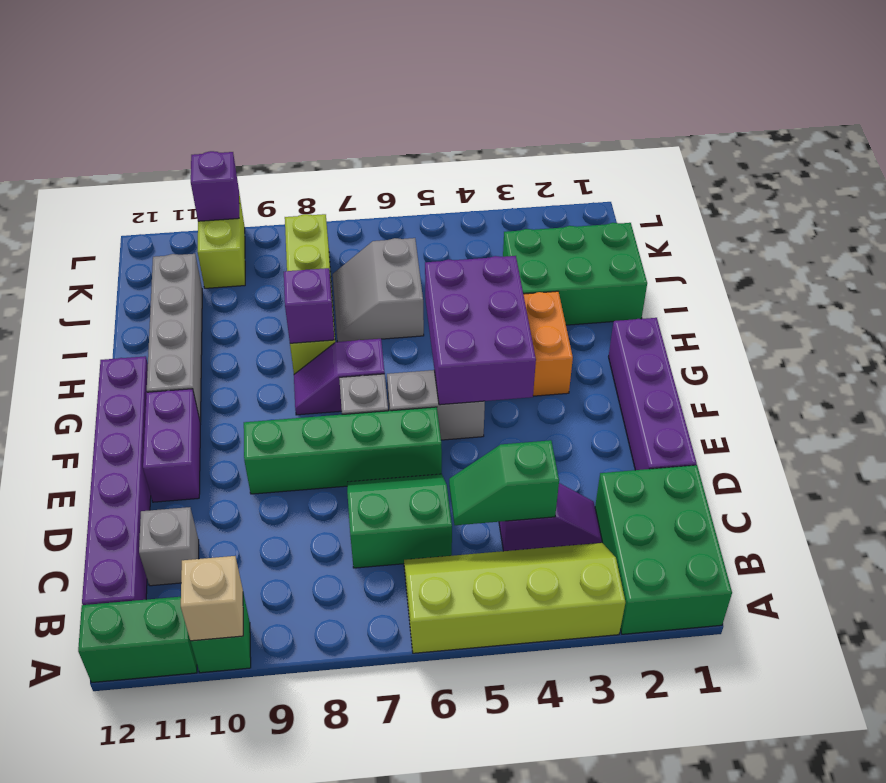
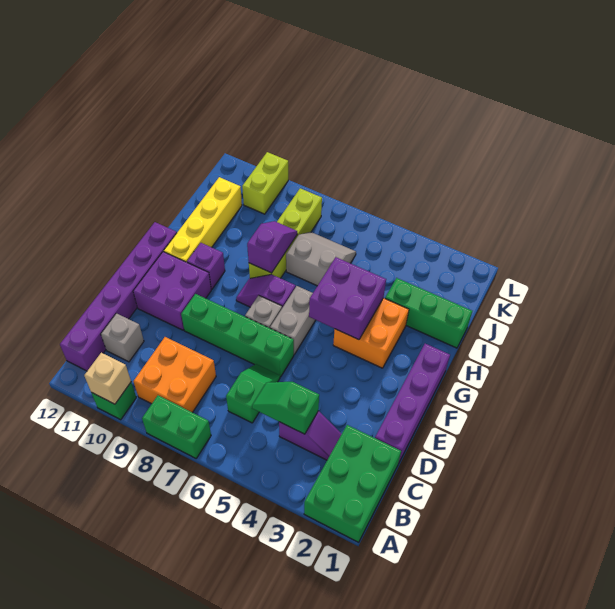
lime slope A3:B6 level 1 top A -> none
green brick A11:A12 level 1 -> green brick A7:A8 level 1
none -> orange brick B8:C9 level 1
green slope C6:D7 level 1 top C -> green slope C6:D6 level 1 top C
purple brick E11:F11 level 1 -> purple brick E10:F11 level 1
purple brick F4:H5 level 2 -> purple brick G4:H5 level 2
grey brick F5:F6 level 1 -> grey brick F6:G6 level 1
grey brick G11:J11 level 1 -> yellow brick G11:J11 level 1
green brick I1:J3 level 1 -> green brick I1:I3 level 1
grey slope I6:J7 level 1 top 6 -> grey slope I6:J7 level 1 top I
purple brick L10 level 2 -> purple brick G10 level 1

